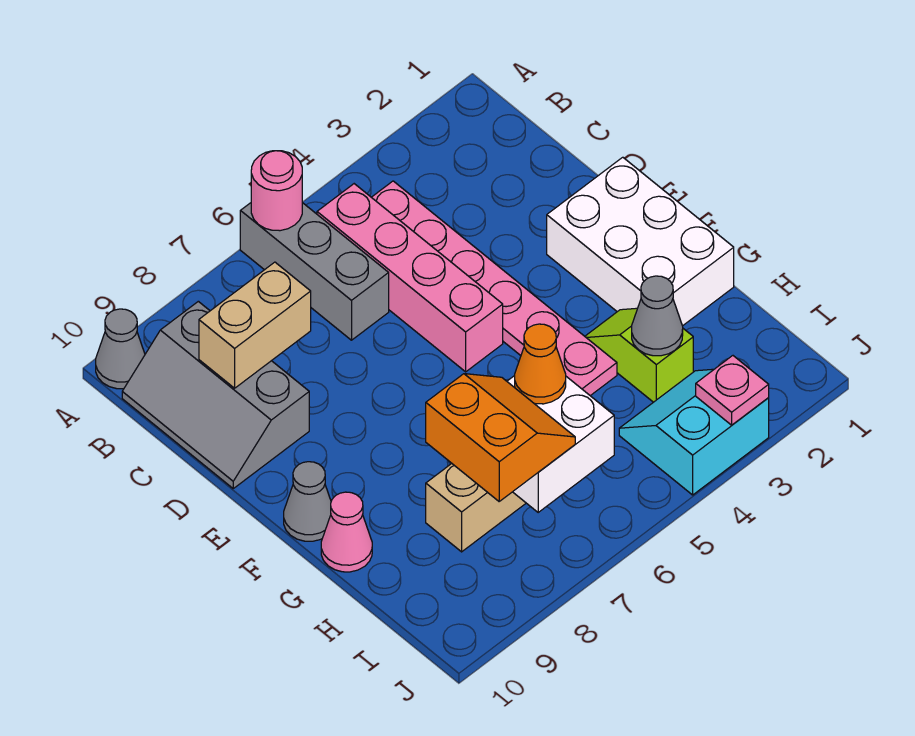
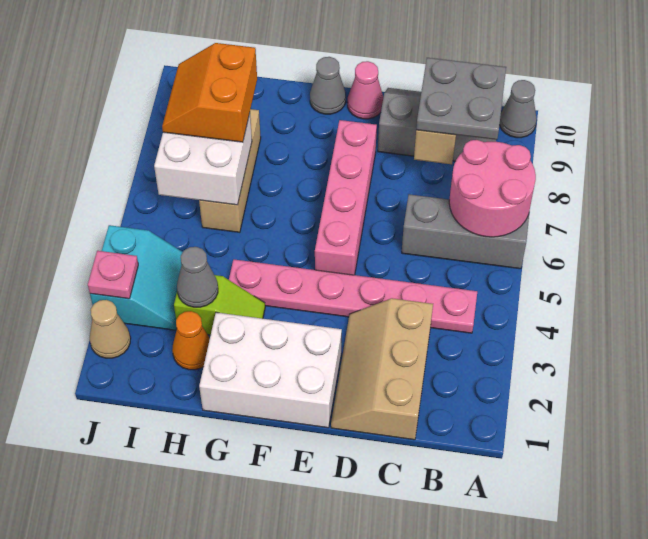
pink round brick A6 level 2 -> pink round brick A6:B7 level 2
pink brick B5:E5 level 1 -> pink brick E5:E8 level 1
none -> grey plate B8:C9 level 3
none -> tan slope C1:D3 level 1 top C
pink cone G10 level 1 -> pink cone E10 level 1
orange cone H6 level 3 -> orange cone H2 level 1
orange slope H7:I8 level 3 top 8 -> orange slope H7:I8 level 3 top H
none -> tan cone J2 level 1

